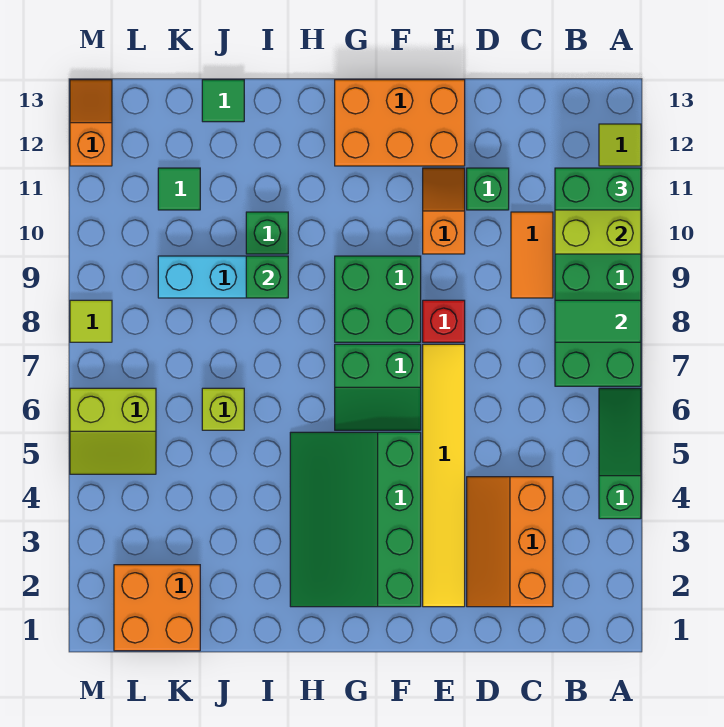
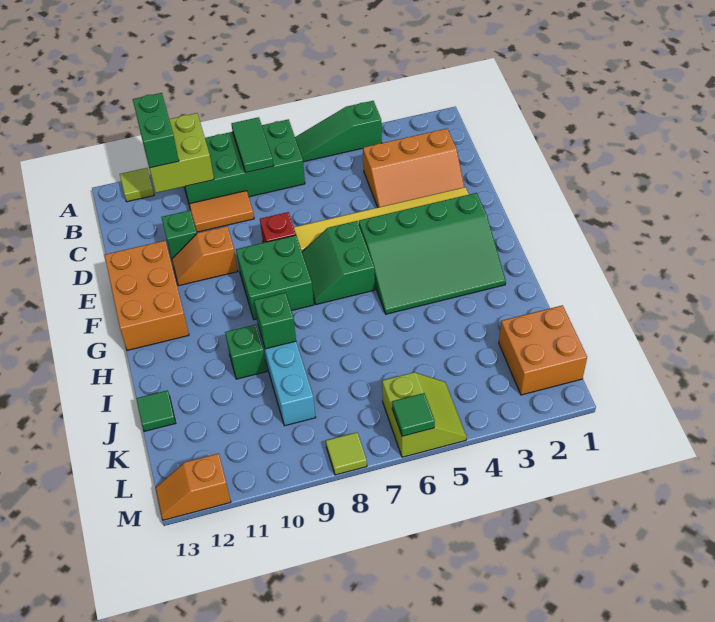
green slope F6:G7 level 1 top 7 -> green slope F6:G7 level 1 top 6
lime brick J6 level 1 -> none
green tile K11 level 1 -> green tile M6 level 2

